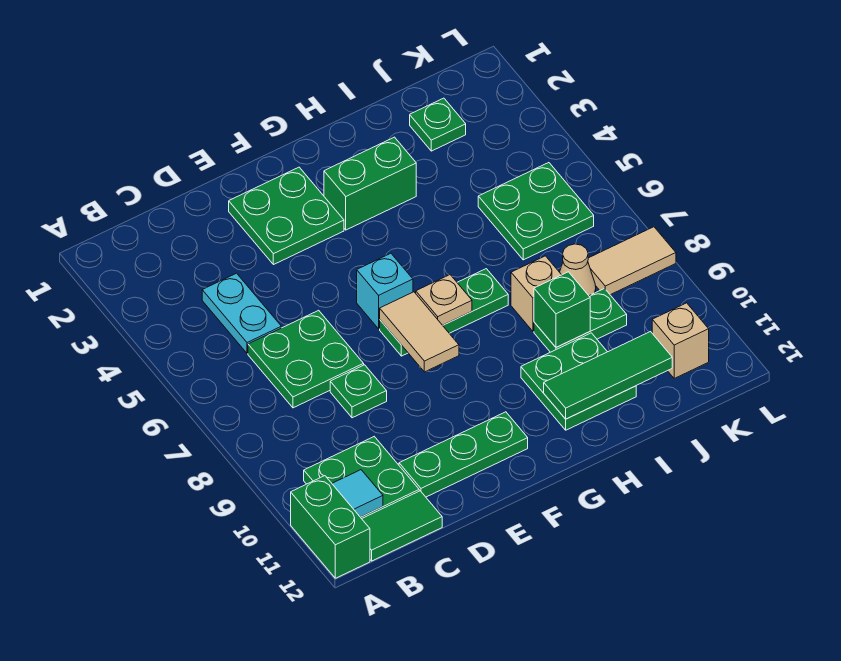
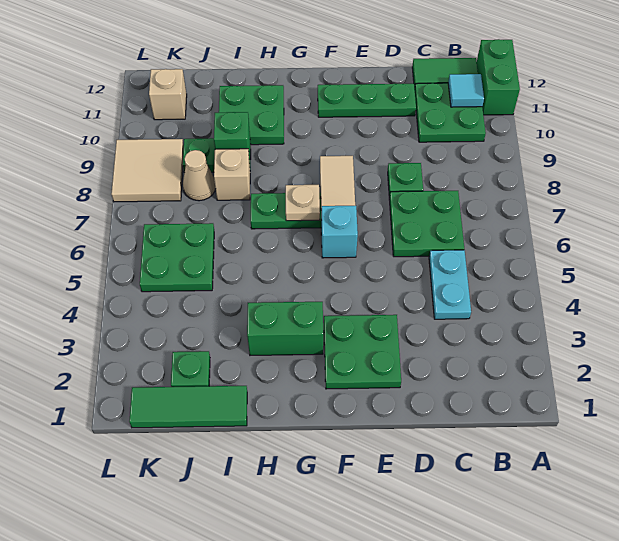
green tile H11:J11 level 2 -> green tile I1:K1 level 1
tan tile K8:L8 level 1 -> tan tile K8:L9 level 1

